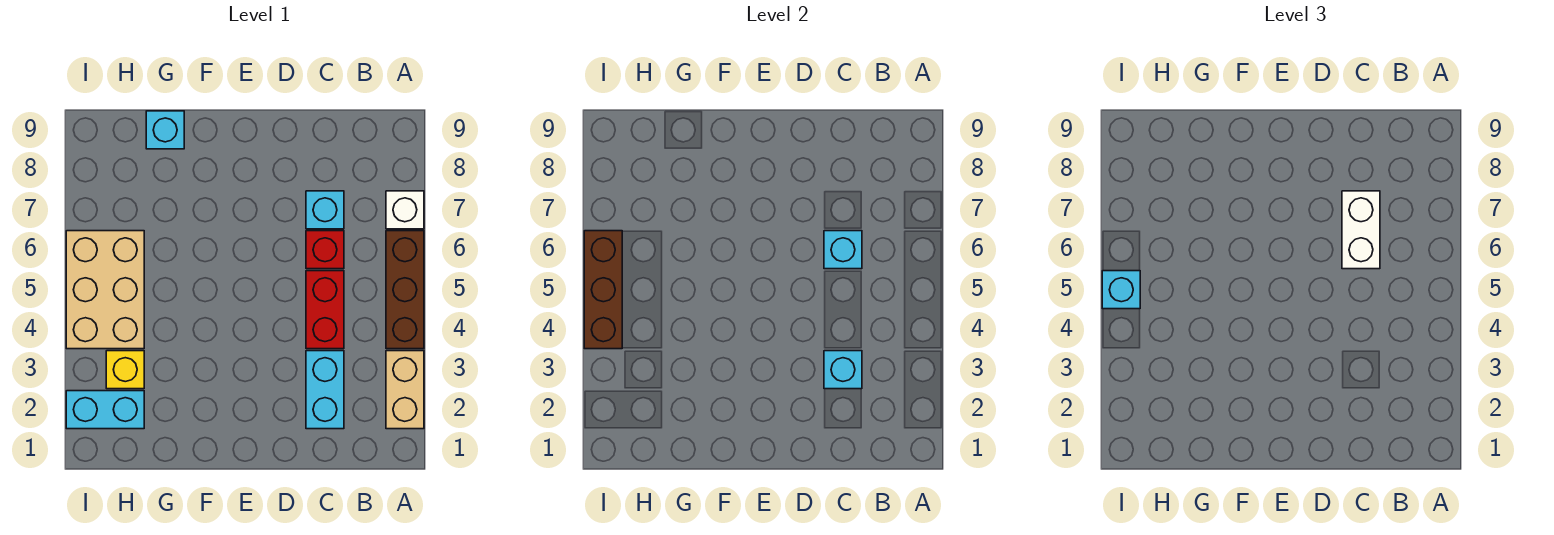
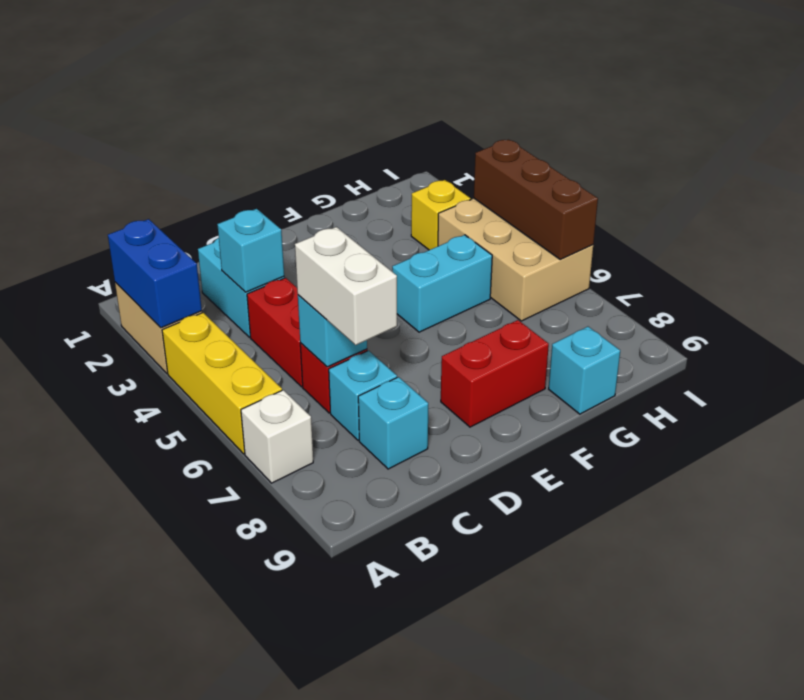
none -> blue brick A2:A3 level 2
brown brick A4:A6 level 1 -> yellow brick A4:A6 level 1
none -> red brick E8:F8 level 1
cyan brick H2:I2 level 1 -> cyan brick F5:G5 level 1
cyan brick I5 level 3 -> cyan brick C8 level 1

